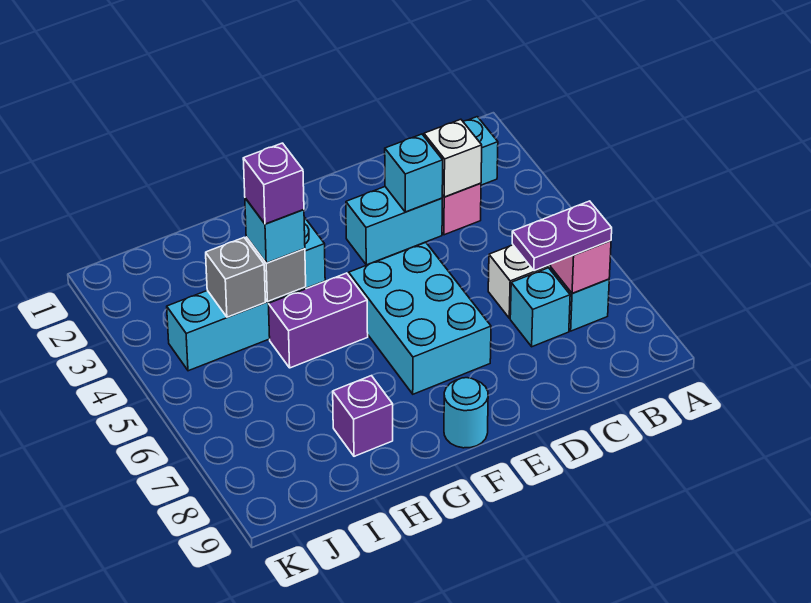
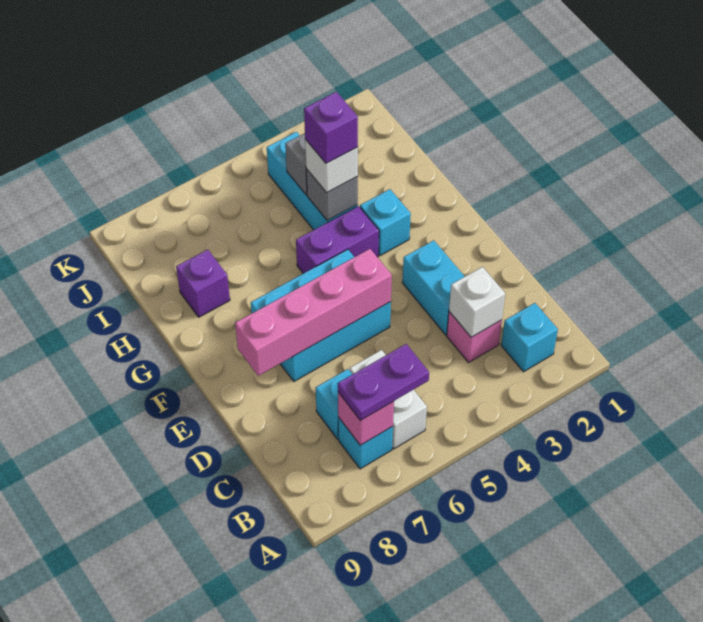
purple plate B7:C7 level 3 -> purple plate B6:B7 level 3
cyan brick D3 level 2 -> none
none -> pink brick E5:E8 level 2
cyan round brick F9 level 1 -> none
purple brick G5:H5 level 1 -> purple brick G4:G5 level 1
cyan brick H4 level 3 -> white brick H4 level 3

